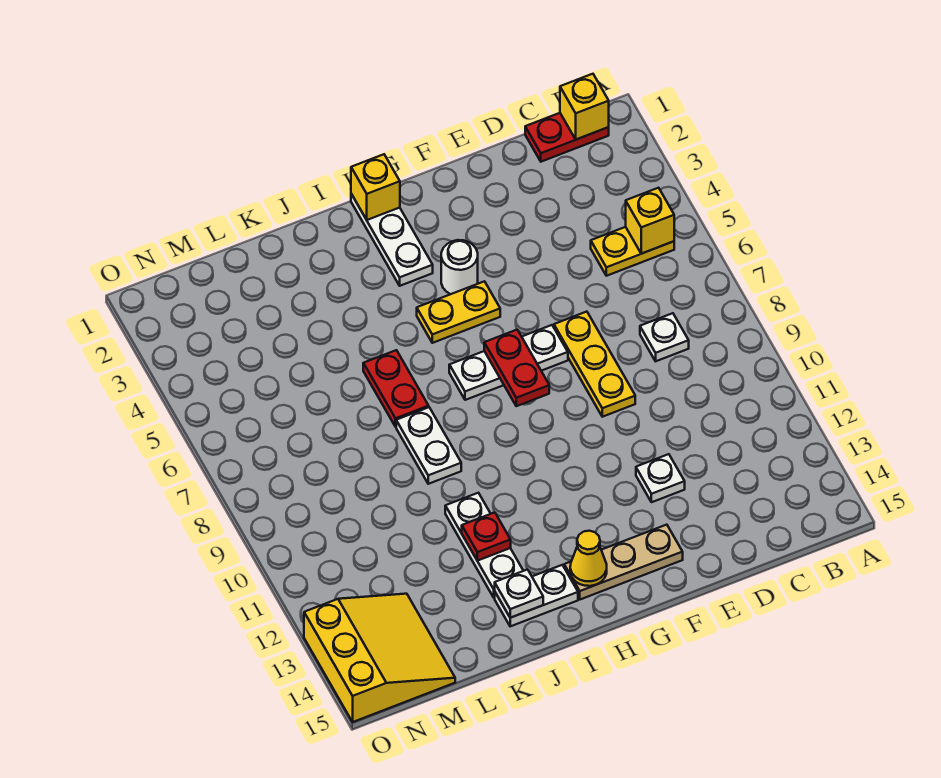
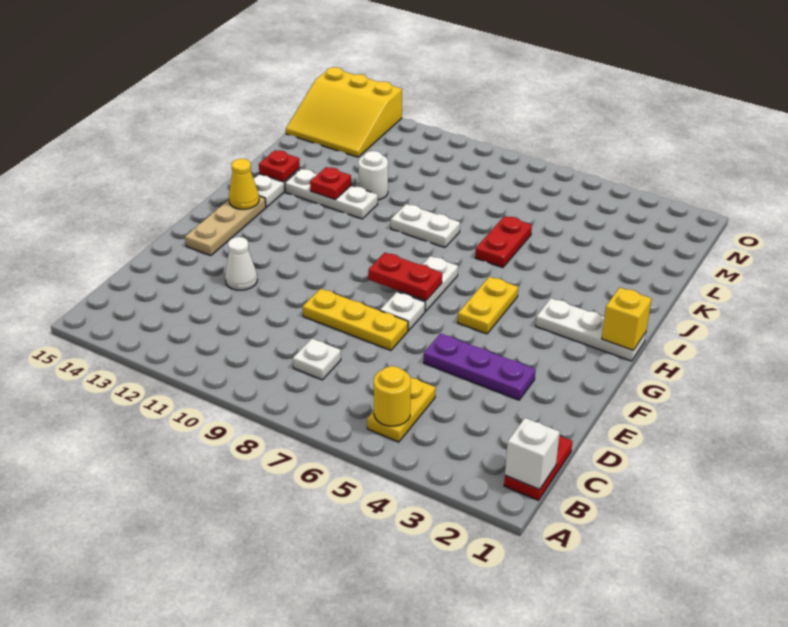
yellow brick B1 level 2 -> white brick B1 level 2
yellow brick B5 level 2 -> yellow round brick B5 level 2
none -> purple plate E3:E5 level 1
white plate E12 level 1 -> white cone E12 level 1
white round brick G4 level 1 -> white round brick K11 level 1
red plate J6:J7 level 1 -> red plate J6:K6 level 1
white plate J14 level 2 -> red plate J14 level 2

